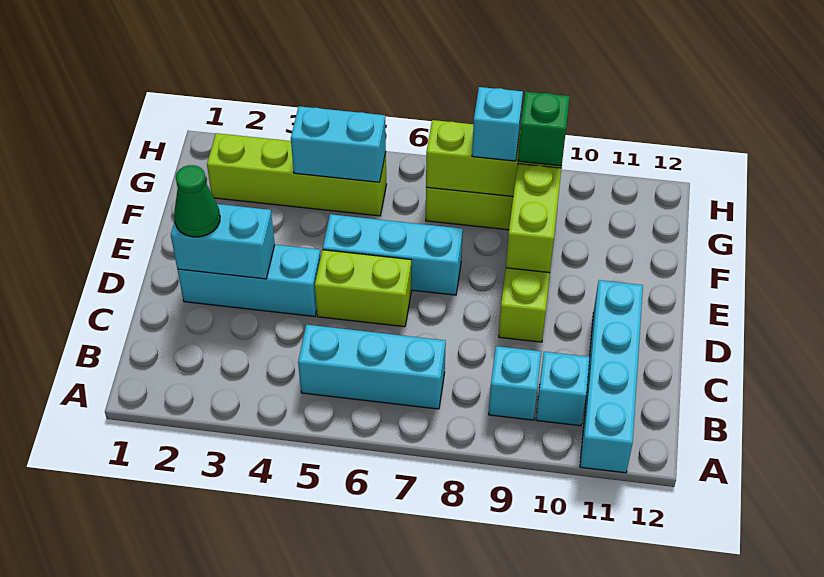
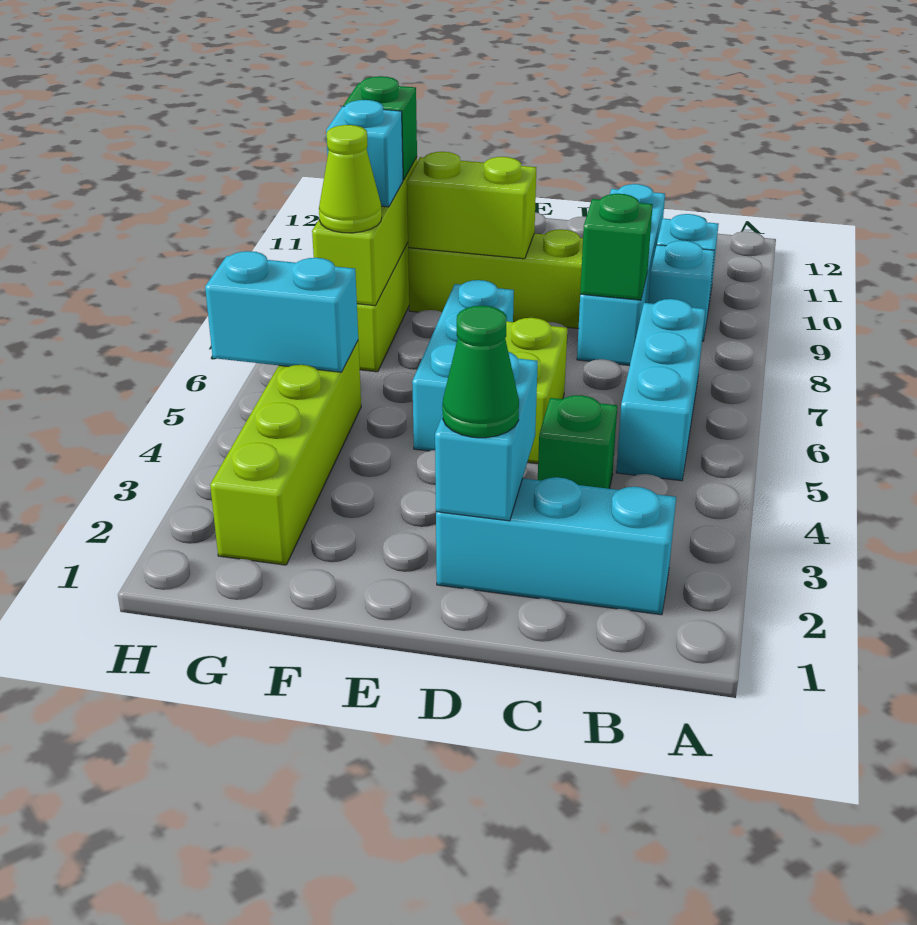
cyan brick A11:D11 level 1 -> cyan brick C8:C11 level 1
none -> green brick C4 level 1
none -> green brick C8 level 2
cyan brick D2:D4 level 1 -> cyan brick B2:D2 level 1
cyan brick G4:G5 level 2 -> cyan brick G5:H5 level 2
none -> lime cone G7 level 3

